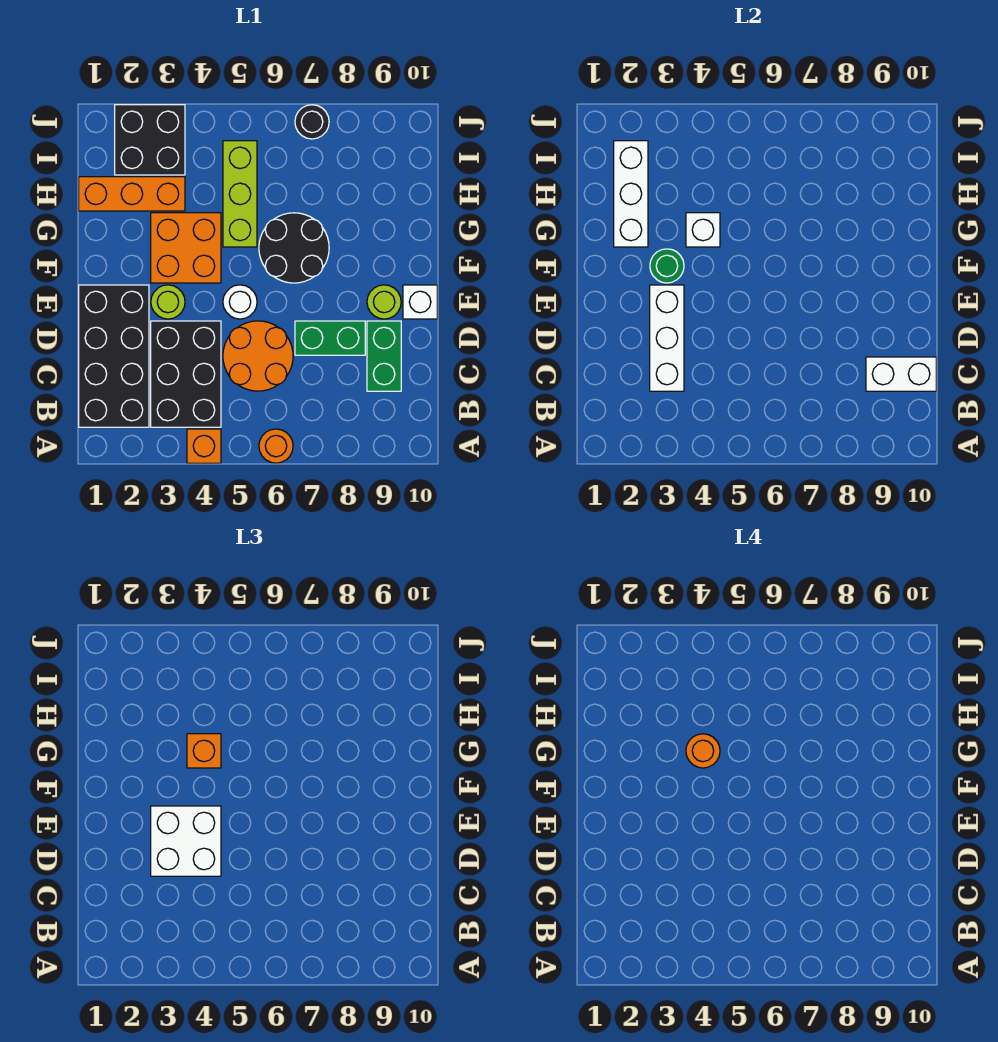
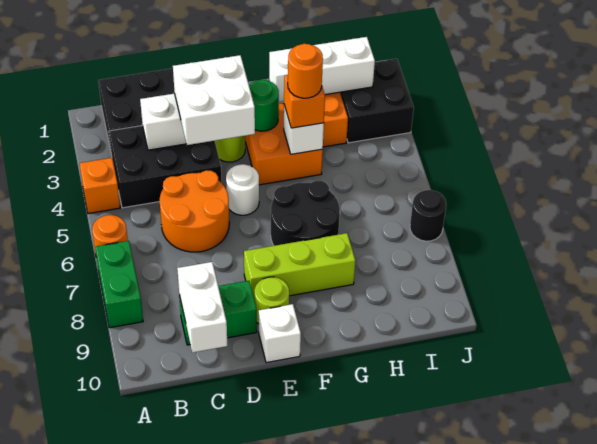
green brick D7:D8 level 1 -> green brick A7:A8 level 1
lime brick G5:I5 level 1 -> lime brick E8:G8 level 1

